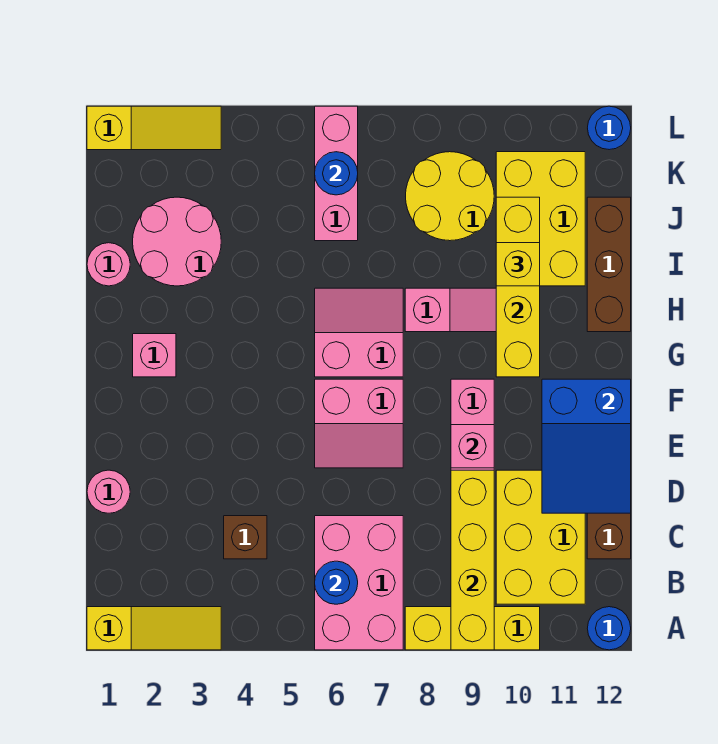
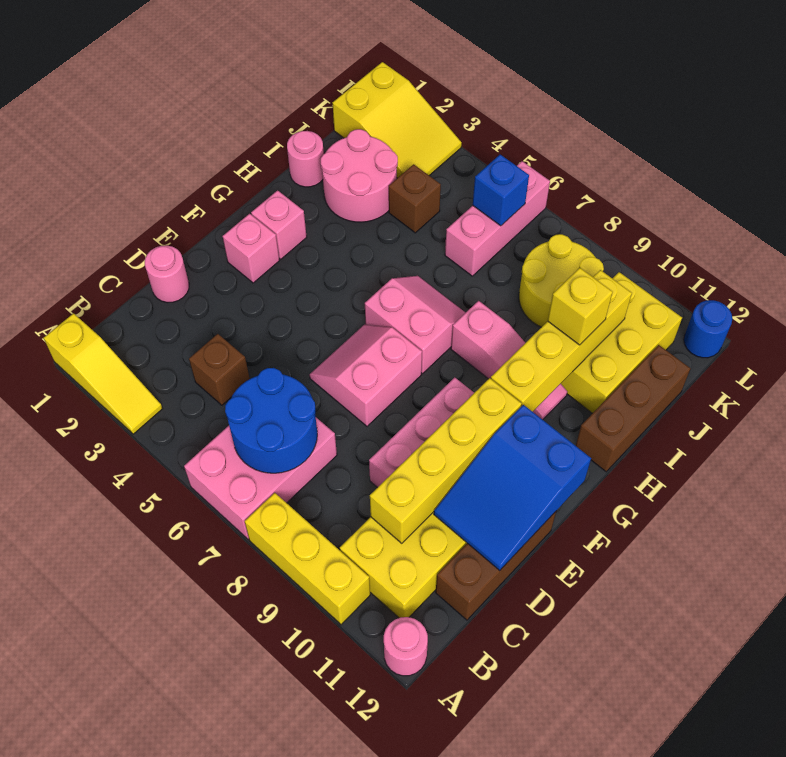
yellow brick A9:D9 level 2 -> yellow brick C10:F10 level 2
blue round brick A12 level 1 -> pink round brick A12 level 1
blue round brick B6 level 2 -> blue round brick B6:C7 level 2
pink slope E6:F7 level 1 top F -> pink slope E6:F7 level 1 top 7
pink brick E9 level 2 -> pink brick F2 level 1
none -> brown brick J4 level 1
blue round brick K6 level 2 -> blue brick K6 level 2
yellow slope L1:L3 level 1 top 1 -> yellow slope K1:L3 level 1 top 1

